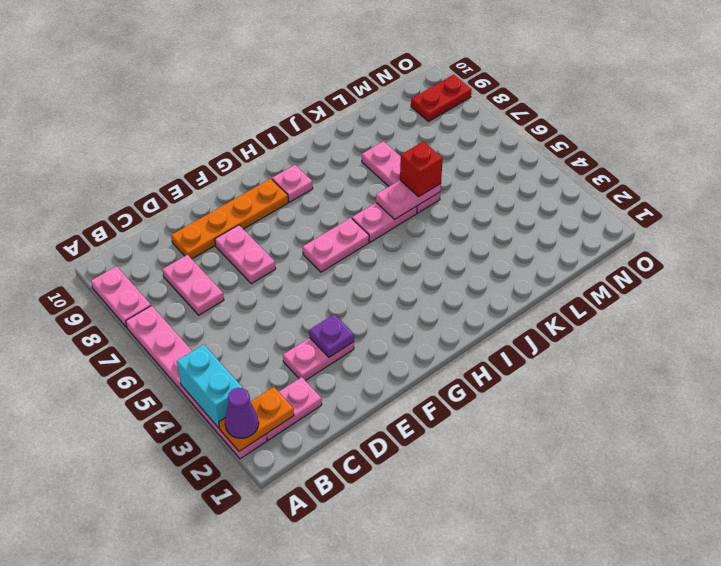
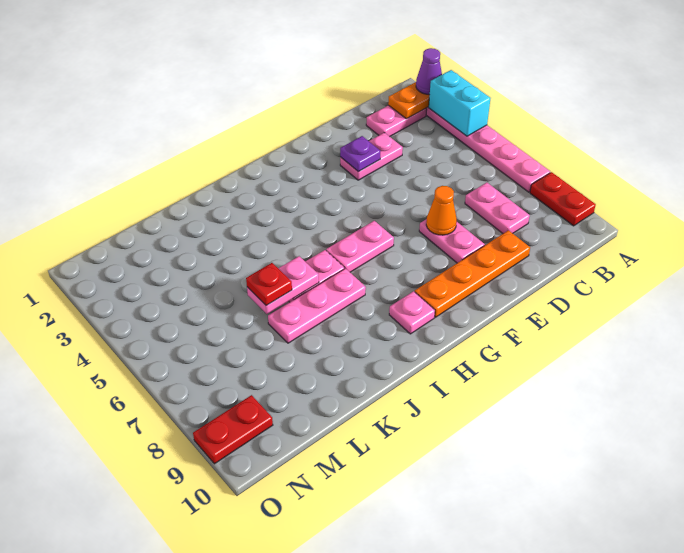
pink plate A8:A9 level 1 -> red plate A8:A9 level 1
none -> orange cone E7 level 2
pink plate K6:K8 level 1 -> pink plate I7:K7 level 1
red brick K6 level 3 -> red plate K6 level 3

